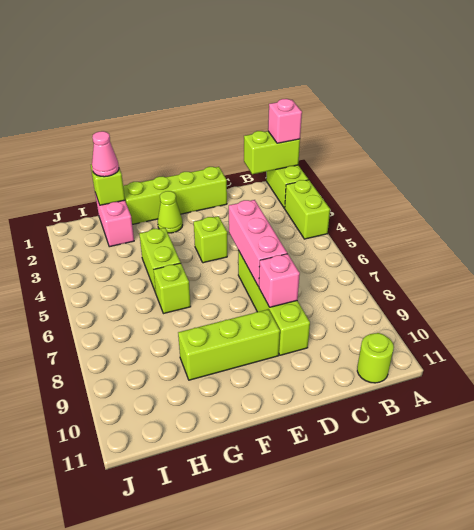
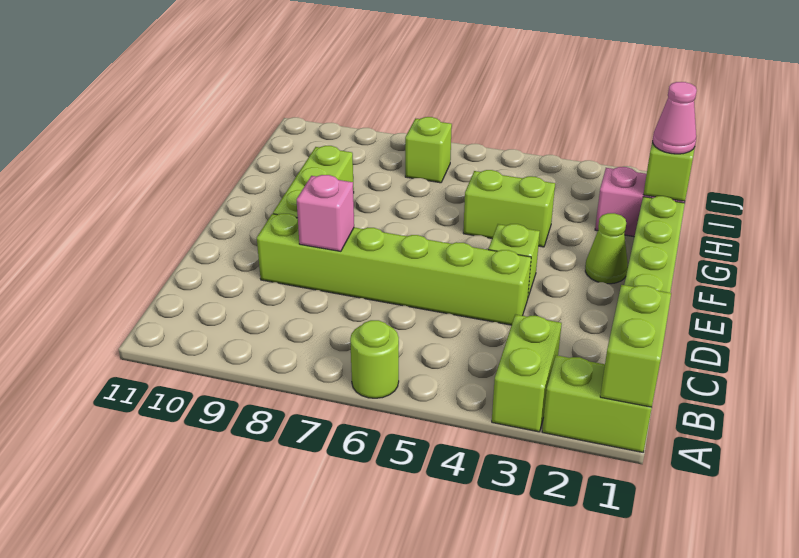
pink brick A1 level 3 -> none
lime brick A3:A4 level 1 -> lime brick A3:B3 level 1
lime round brick B11 level 1 -> lime round brick A6 level 1
pink brick D5:D7 level 2 -> none
lime brick D6:D9 level 1 -> lime brick D4:D9 level 1
lime brick G6 level 1 -> lime brick I7 level 1

